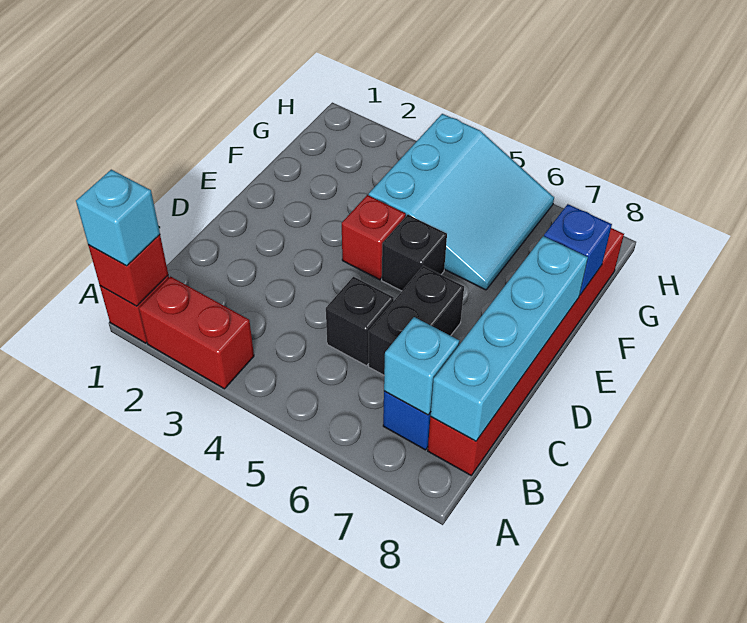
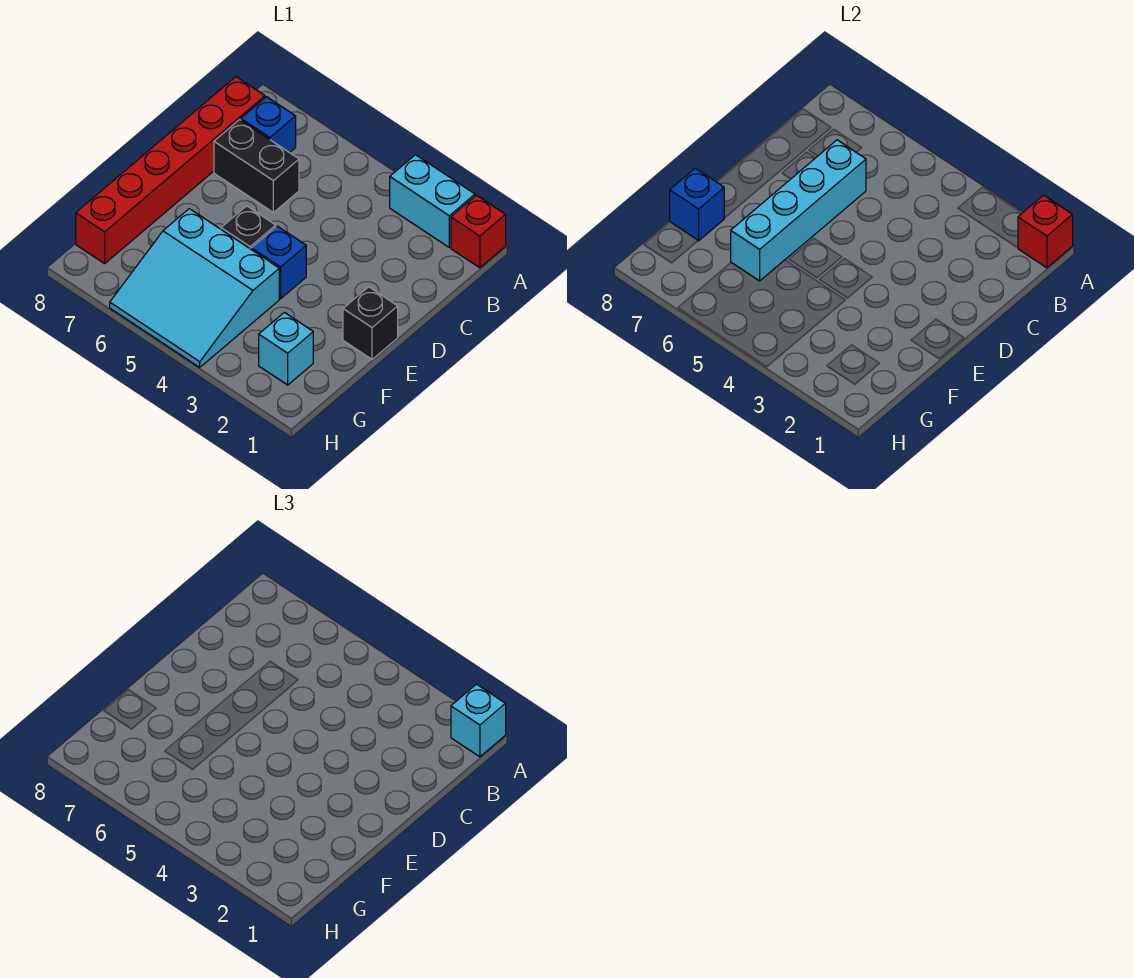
red brick A2:A3 level 1 -> cyan brick A2:A3 level 1
cyan brick B7 level 2 -> cyan brick G2 level 1
cyan brick B8:E8 level 2 -> cyan brick C6:F6 level 2
black brick C5 level 1 -> black brick E1 level 1
black brick C6:D6 level 1 -> black brick C6:C7 level 1
red brick E4 level 1 -> blue brick E4 level 1
cyan slope F4:H6 level 1 top 4 -> cyan slope F4:H6 level 1 top F

